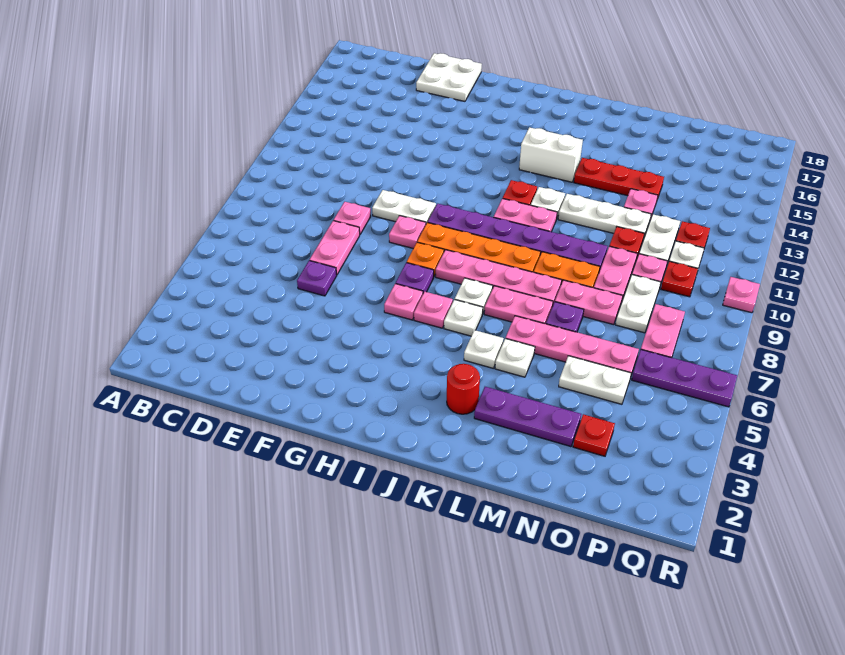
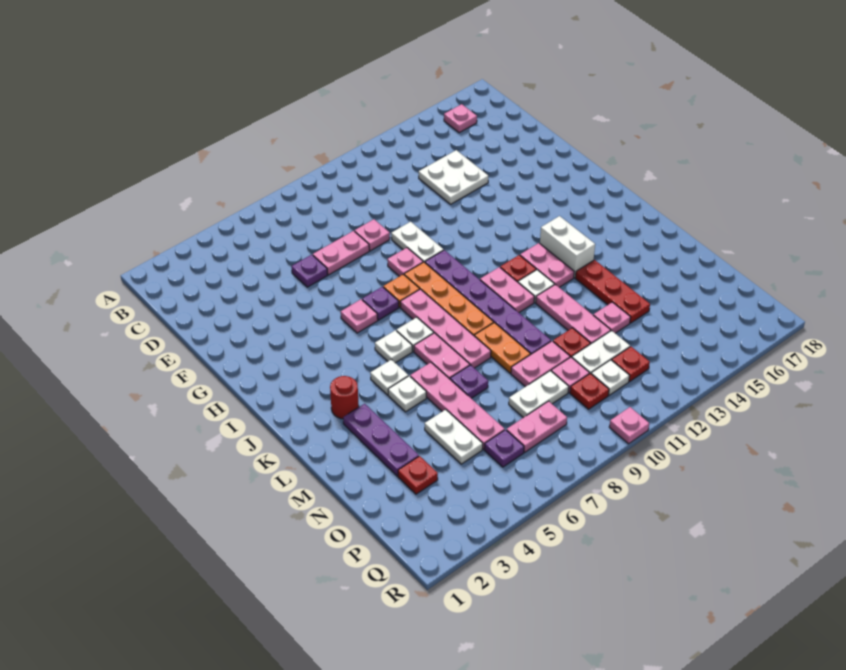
white plate E17:F18 level 1 -> white plate D13:E14 level 1
pink plate I6 level 1 -> pink plate B16 level 1
white plate L12:N12 level 1 -> pink plate L12:N12 level 1
pink plate M8:N8 level 1 -> pink plate J13:K13 level 1
purple plate P6:R6 level 1 -> purple plate P6 level 1

